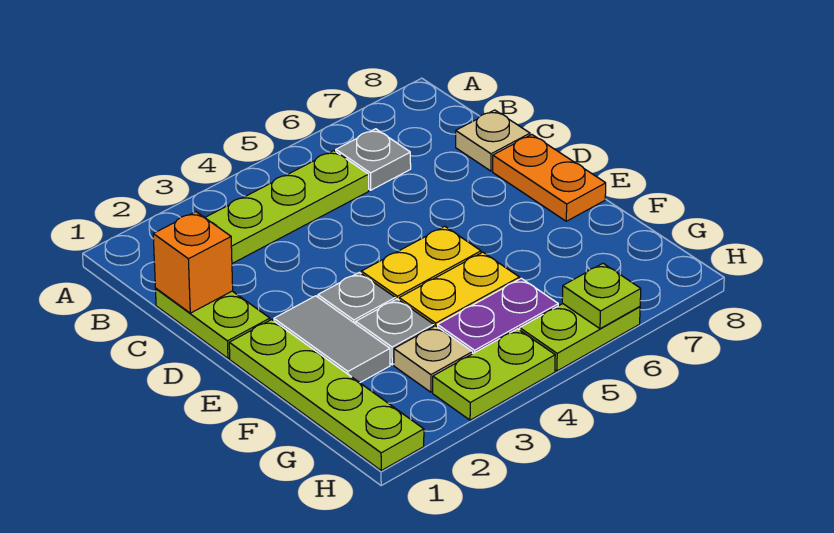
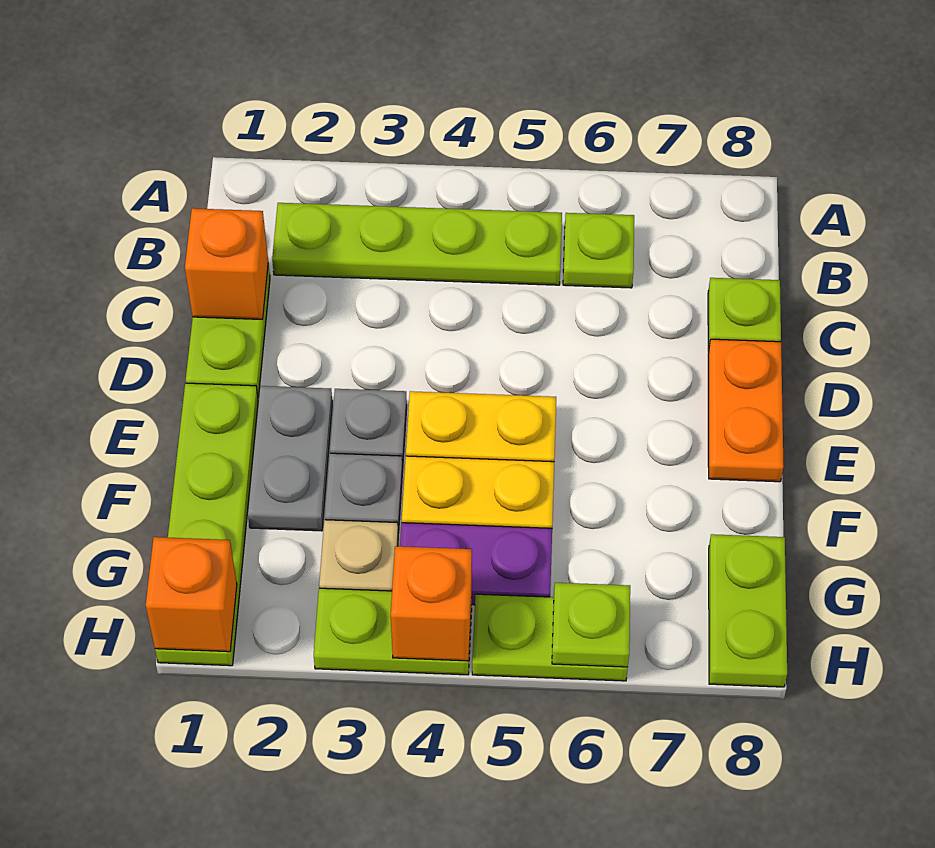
grey plate B6 level 1 -> lime plate B6 level 1
tan plate C8 level 1 -> lime plate C8 level 1
grey tile E2:F2 level 1 -> grey plate E2:F2 level 1
none -> lime plate G8:H8 level 1
none -> orange brick H1 level 2
none -> orange brick H4 level 2

